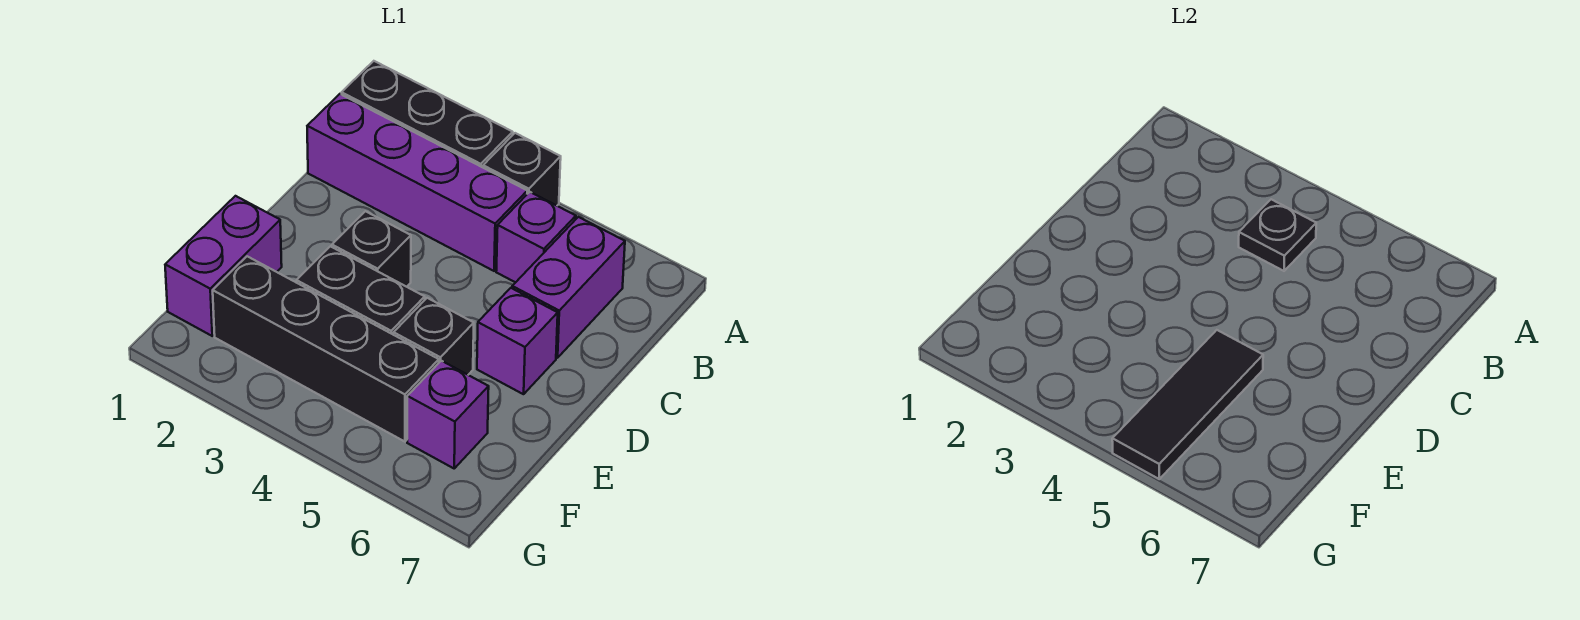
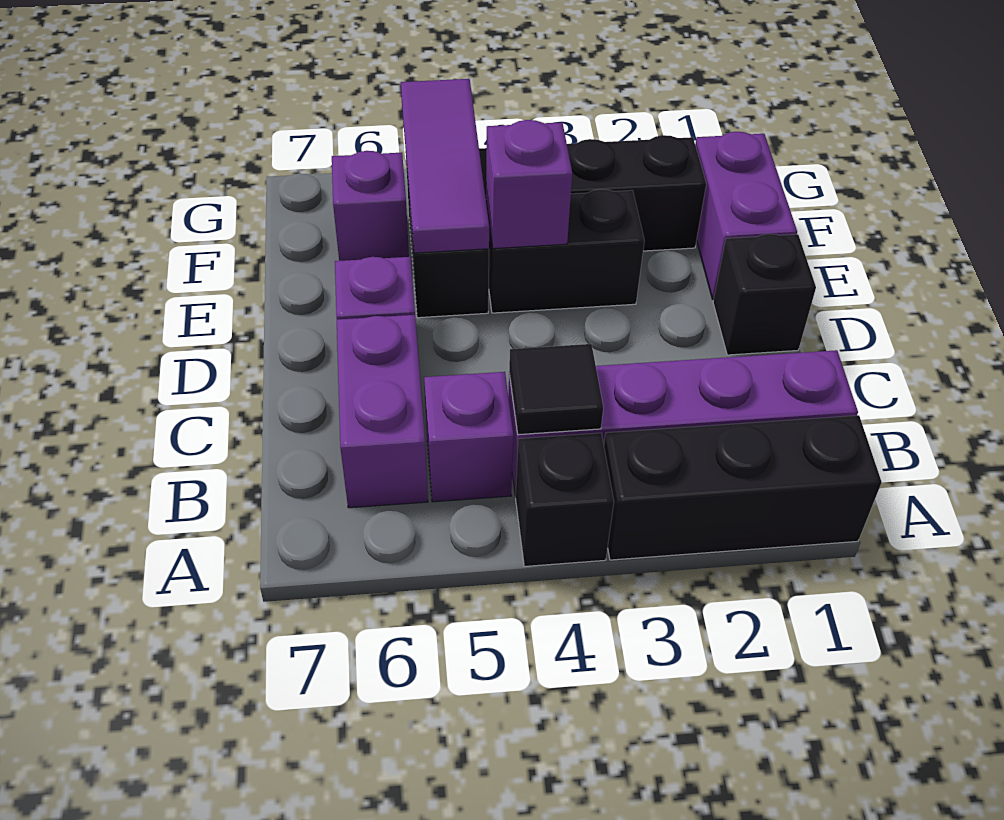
black plate B4 level 2 -> black tile B4 level 2
black brick D3 level 1 -> black brick D1 level 1
none -> purple brick E4 level 2
black tile E5:G5 level 2 -> purple tile E5:G5 level 2

